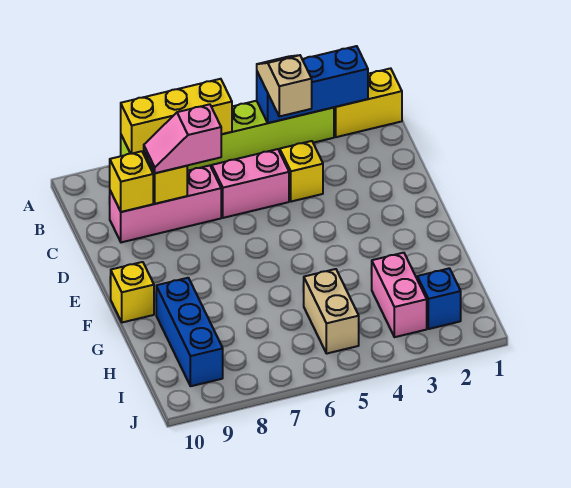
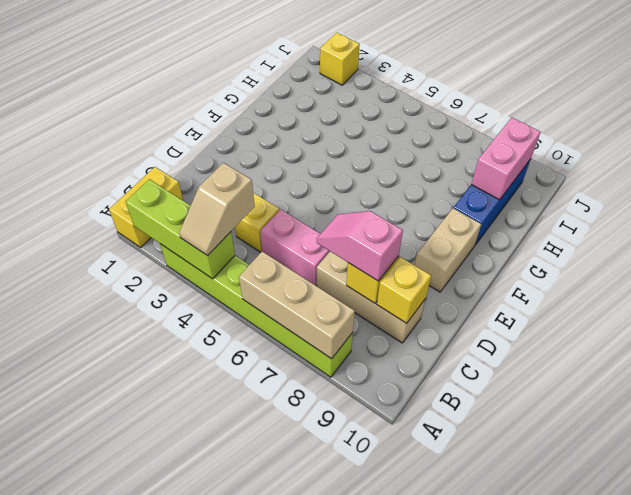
yellow brick A1:A2 level 1 -> yellow brick A1:B1 level 1
blue brick A2:A4 level 2 -> lime brick A2:A4 level 2
yellow brick A6:A8 level 2 -> tan brick A6:A8 level 2
pink brick C7:C9 level 1 -> tan brick C7:C9 level 1
pink slope C7:C8 level 3 top 7 -> pink slope C7:C8 level 3 top 8
yellow brick F10 level 1 -> yellow brick J2 level 1
pink brick H3:I3 level 1 -> pink brick H9:I9 level 2
tan brick H5:I5 level 1 -> tan brick E9:F9 level 1
blue brick I2 level 1 -> none

